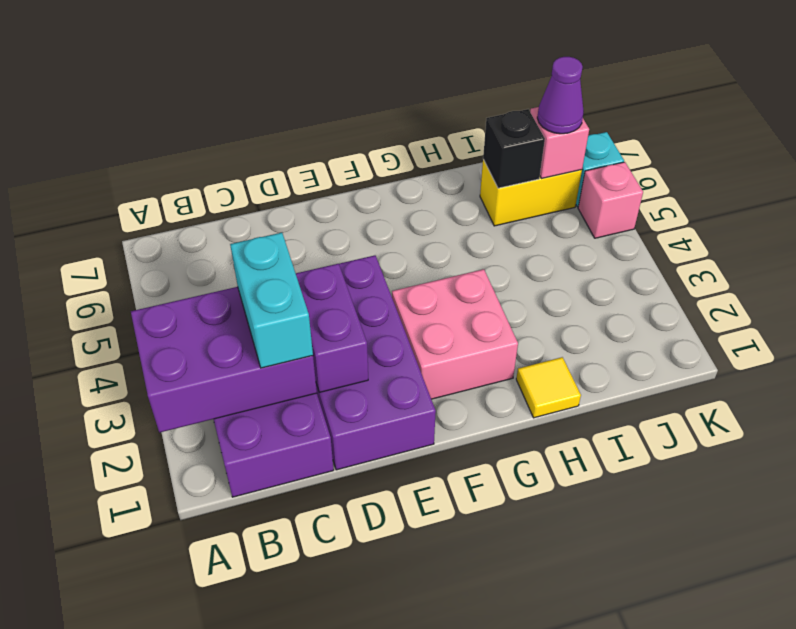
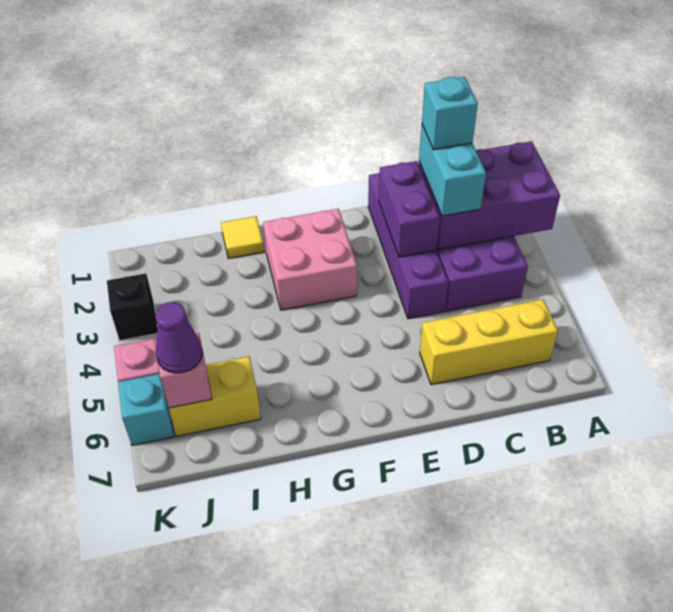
none -> yellow brick B6:D6 level 1
none -> cyan brick C2 level 4
purple brick D1:E4 level 1 -> purple brick D1:D4 level 1
black brick I6 level 2 -> black brick K3 level 1

